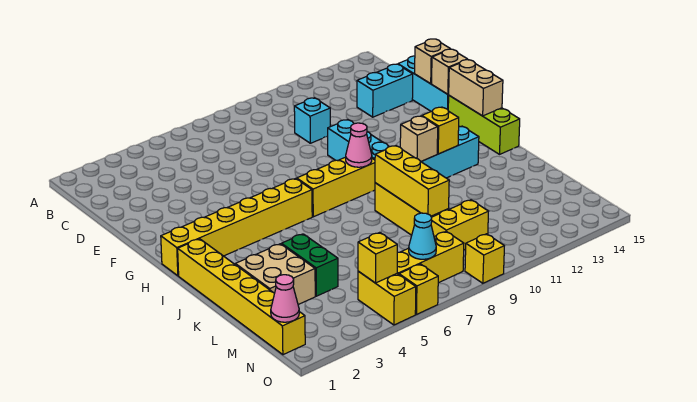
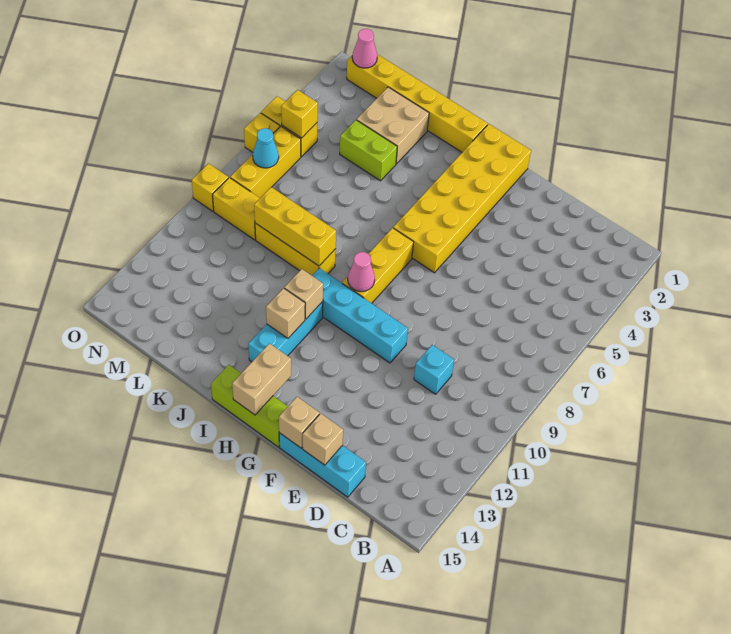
cyan brick D13:D14 level 1 -> none
tan brick G15:H15 level 2 -> tan brick H14:H15 level 2
yellow brick H1:H6 level 1 -> yellow brick G1:H6 level 1
yellow brick I12 level 2 -> tan brick I12 level 2
green brick K4:L4 level 1 -> lime brick K4:L4 level 1
yellow brick M9:M10 level 1 -> yellow brick M9:N9 level 1

